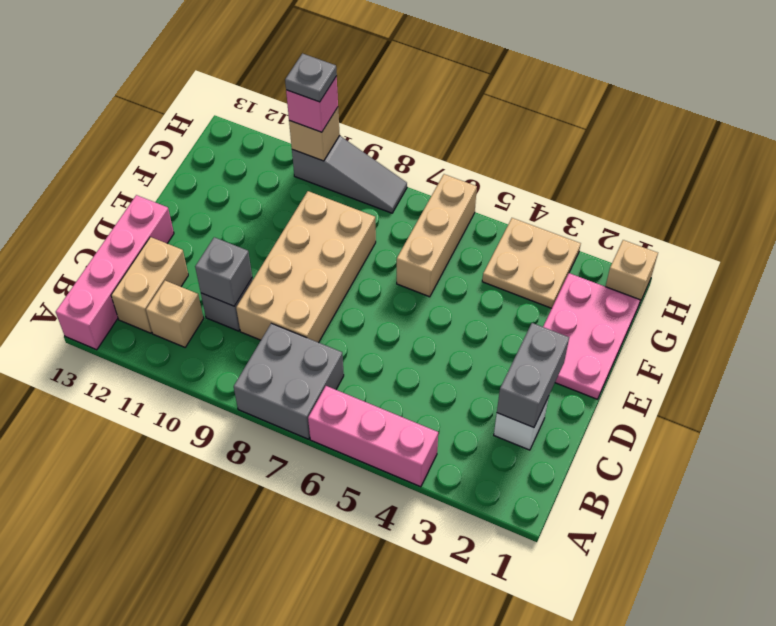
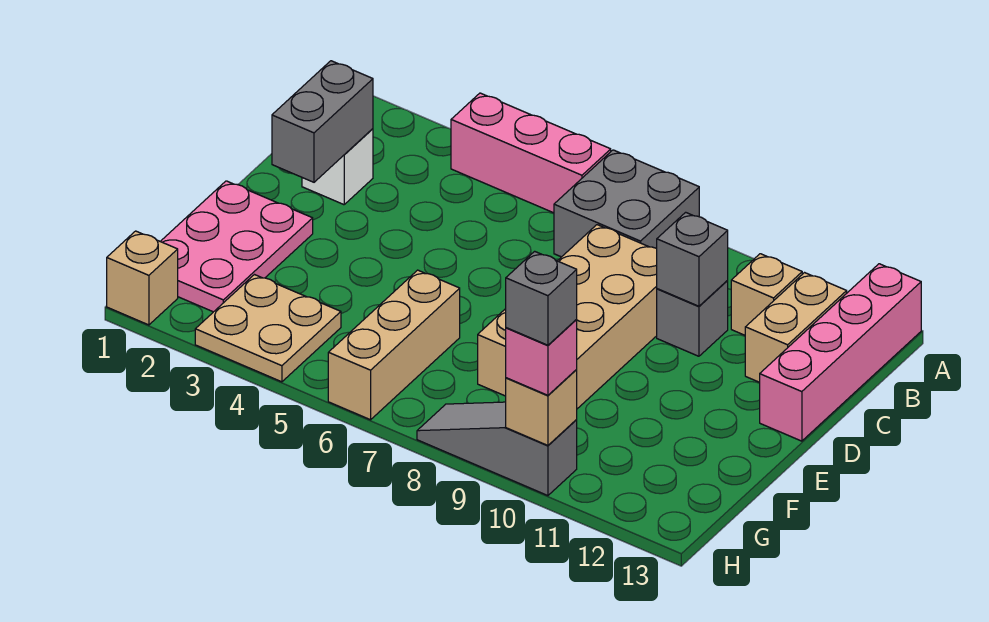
grey plate H10 level 4 -> grey brick H10 level 4

